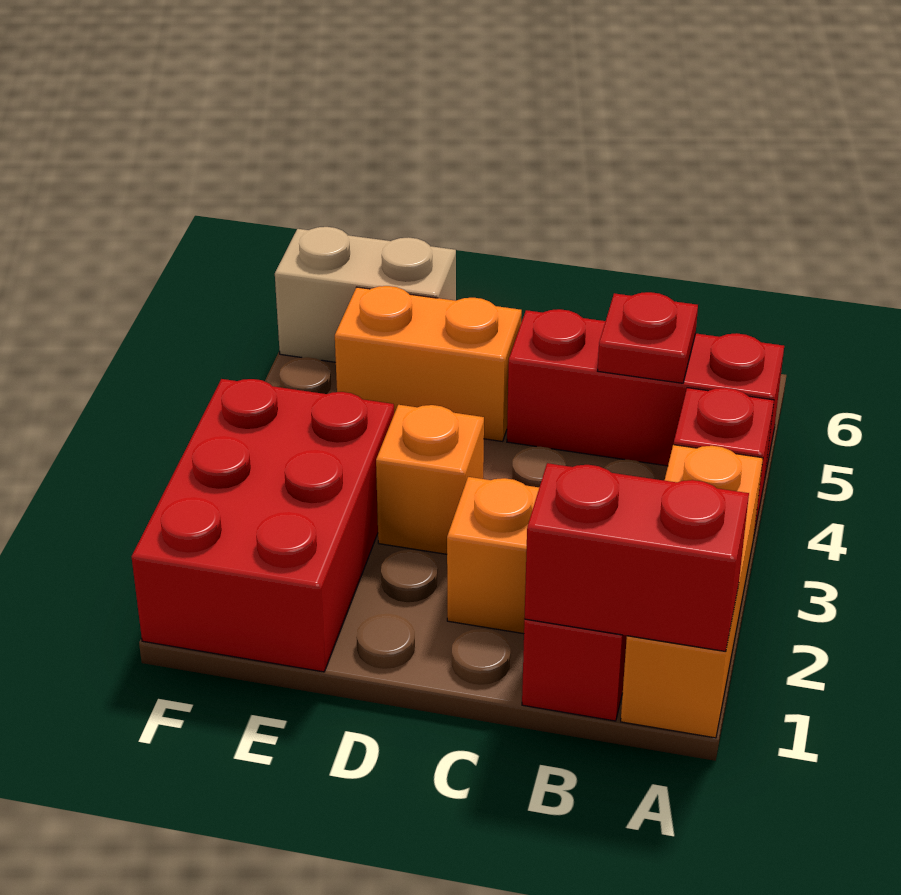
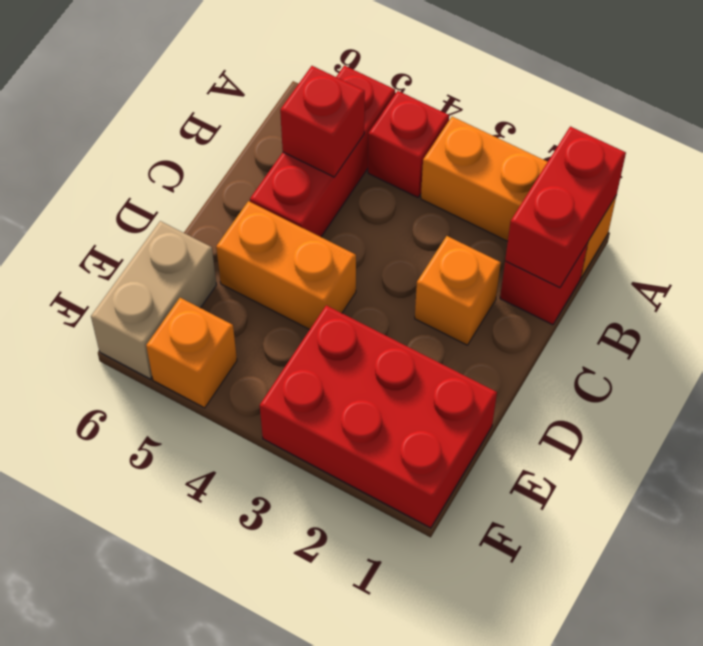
red plate B5 level 2 -> red brick B5 level 2
orange brick D3 level 1 -> orange brick F5 level 1
orange brick D5:E5 level 1 -> orange brick D4:D5 level 1

